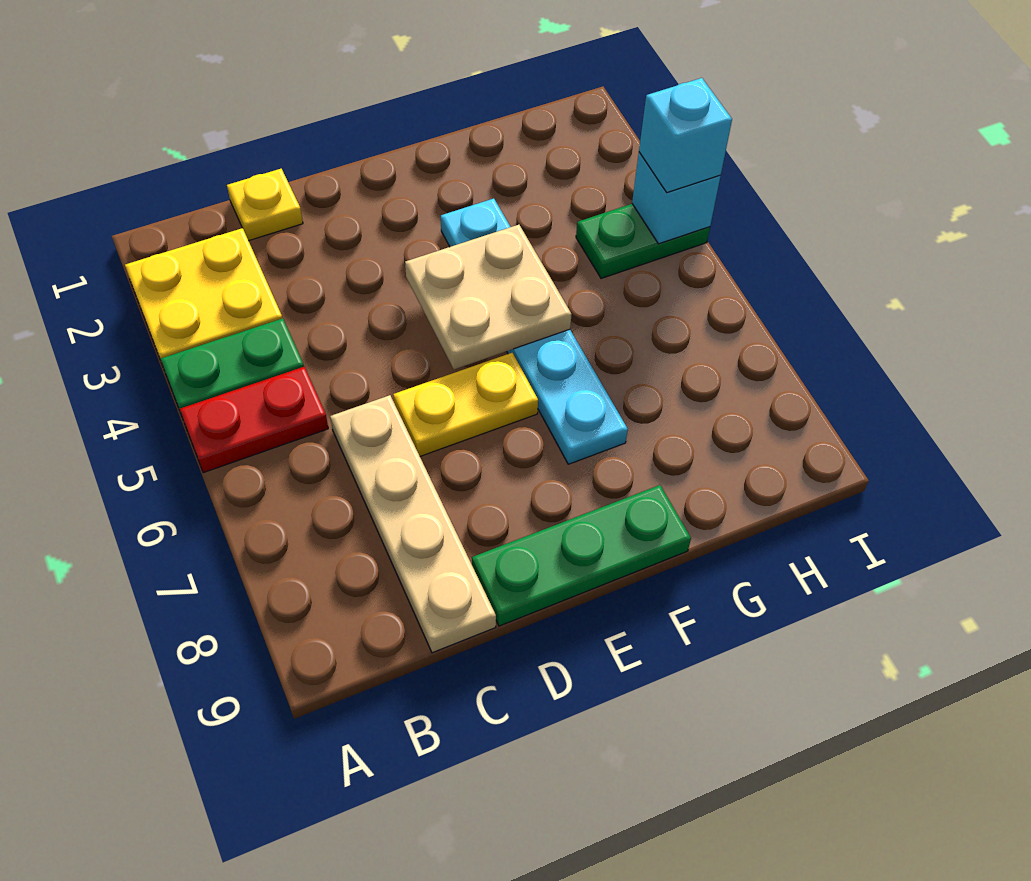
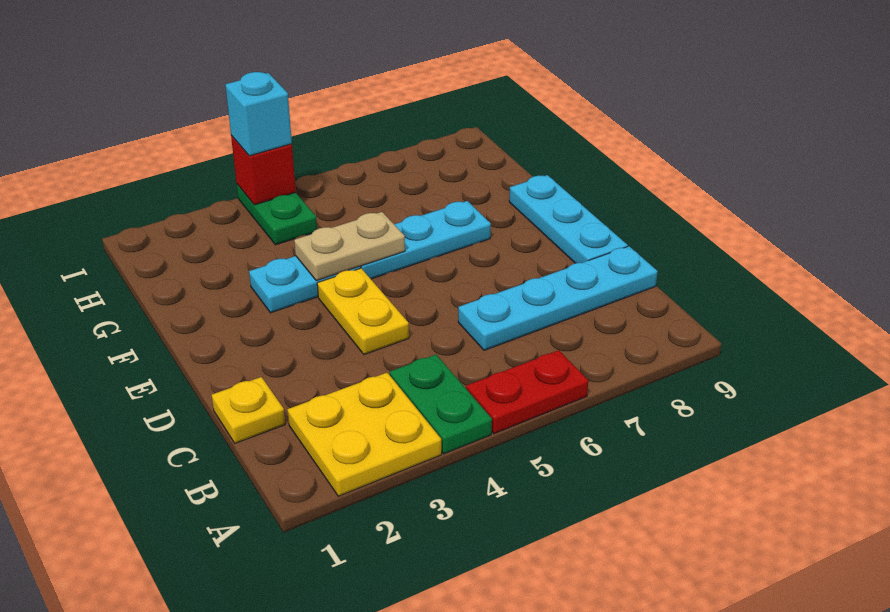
red plate A5:B5 level 1 -> red plate A5:A6 level 1
tan plate C6:C9 level 1 -> cyan plate C6:C9 level 1
yellow plate D6:E6 level 1 -> yellow plate D4:E4 level 1
green plate D9:F9 level 1 -> cyan plate D9:F9 level 1
tan plate E4:F5 level 2 -> tan plate F4:F5 level 2
cyan brick I4 level 2 -> red brick I4 level 2

